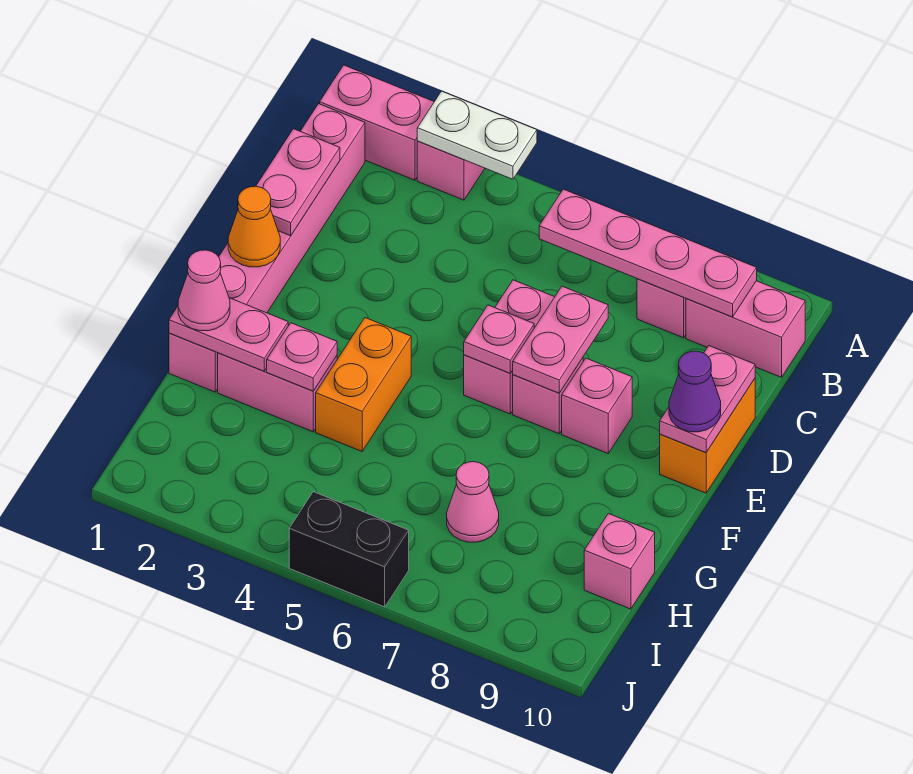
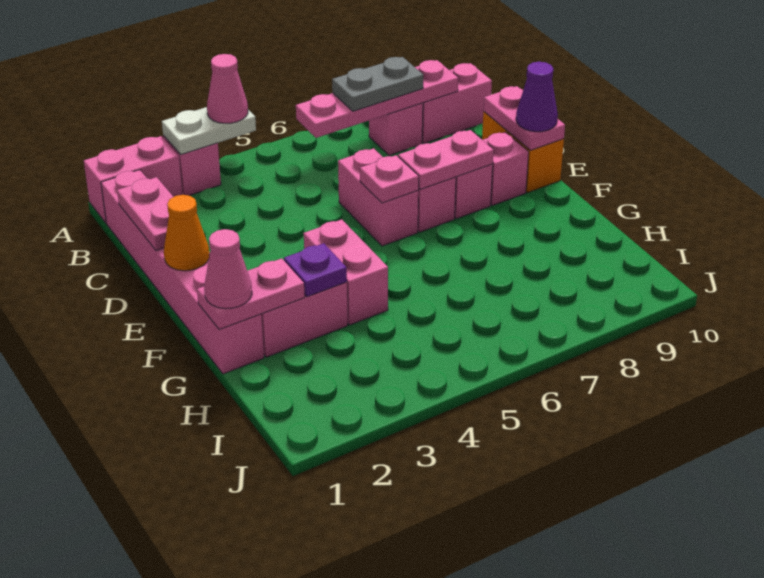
none -> grey plate B7:B8 level 3
pink plate D7:E7 level 2 -> pink plate E7:E8 level 2
orange brick F4:G4 level 1 -> pink brick F4:G4 level 1
pink plate G3 level 2 -> purple plate G3 level 2
pink cone H7 level 1 -> pink cone A4 level 3
pink brick H10 level 1 -> pink brick E9 level 1
black brick J5:J6 level 1 -> none

